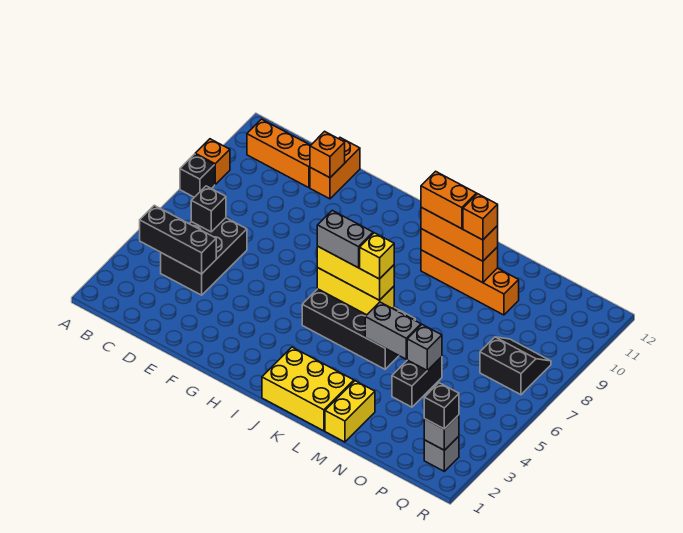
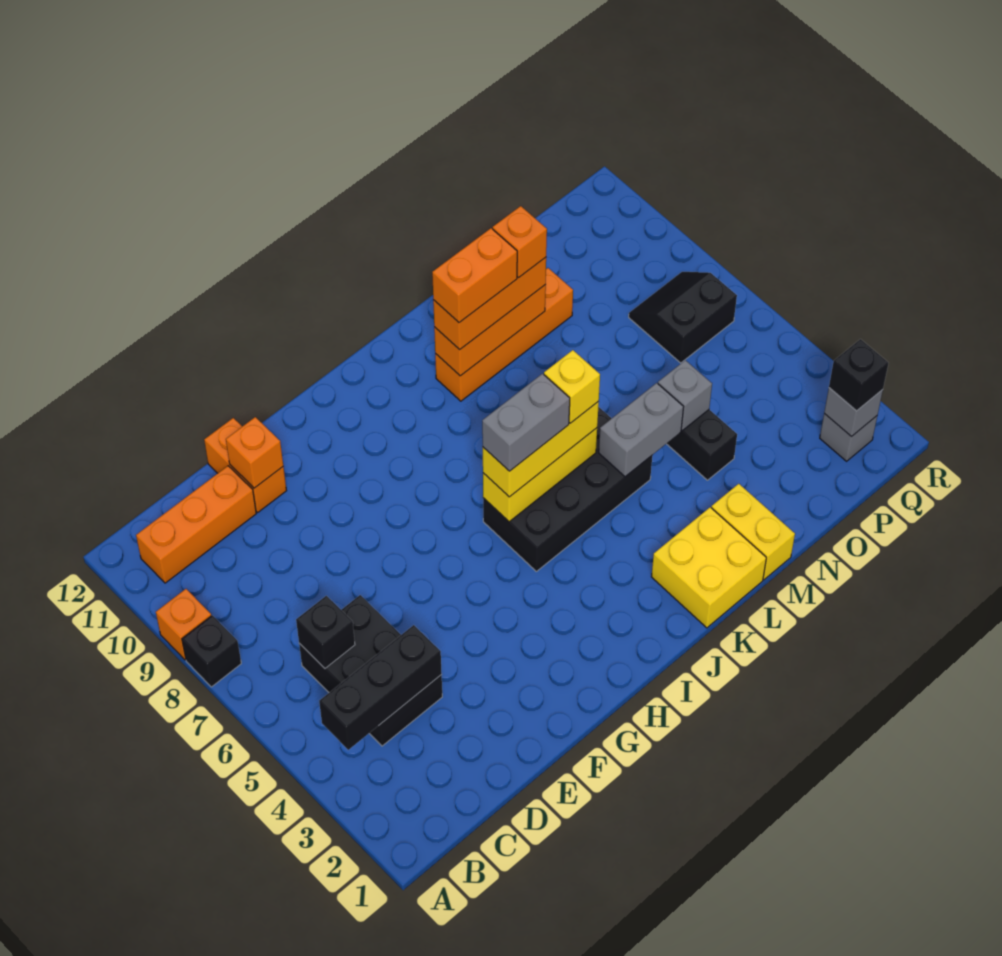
yellow brick J1:L2 level 1 -> yellow brick K1:L2 level 1

